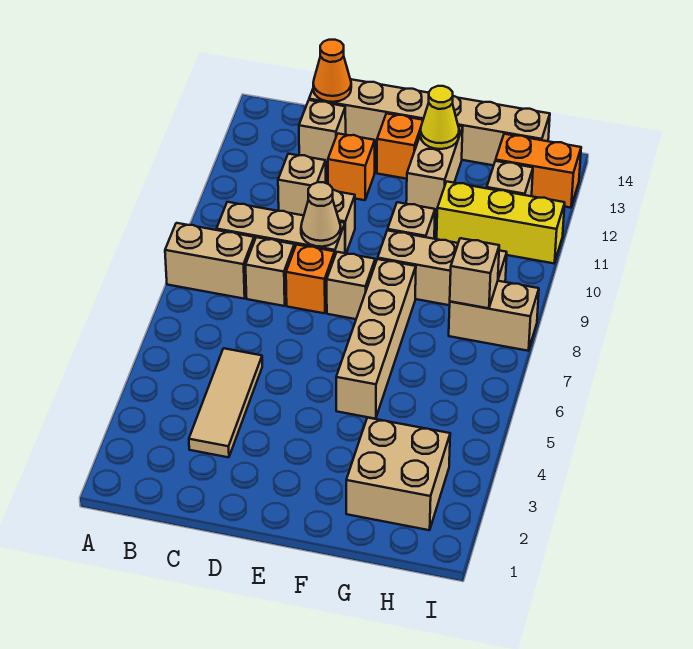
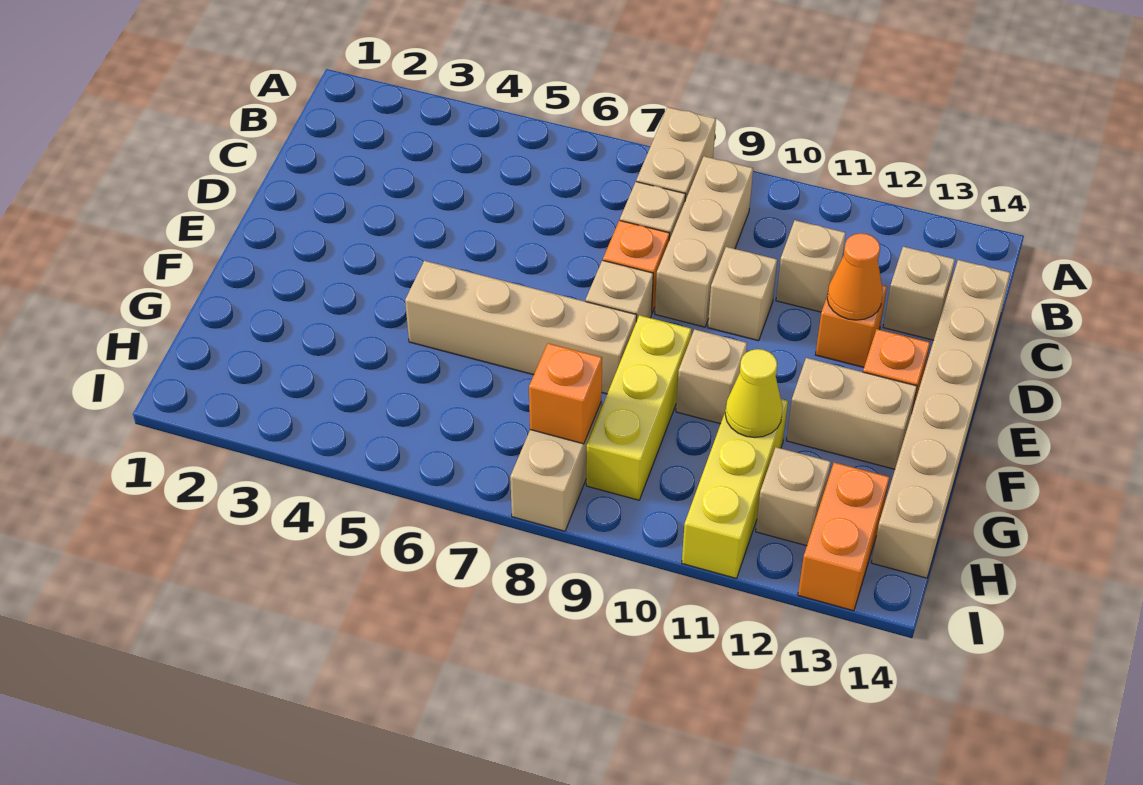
tan tile C3:C5 level 1 -> none
orange cone C14 level 2 -> orange cone D12 level 2
tan cone D9 level 2 -> none
tan brick F9:H9 level 1 -> yellow brick F9:H9 level 1
yellow cone F13 level 2 -> yellow cone G11 level 2
tan brick G2:H3 level 1 -> none
tan brick H8 level 2 -> orange brick H8 level 2

